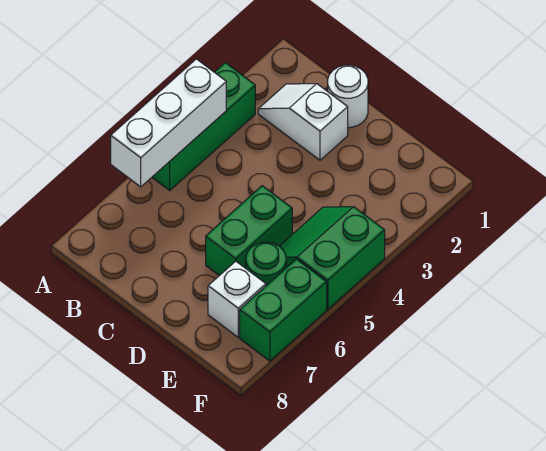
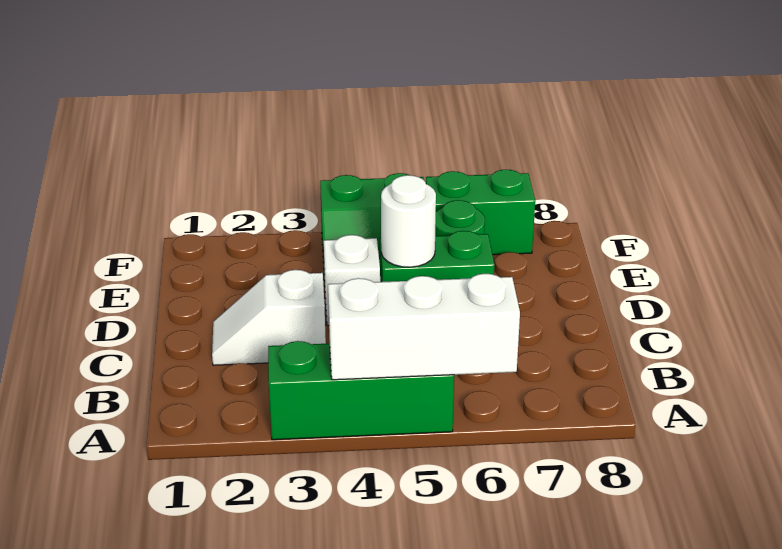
white slope B2:C2 level 1 top C -> white slope C2:C3 level 1 top 3
white round brick C1 level 1 -> white round brick D5 level 2
white brick E7 level 1 -> white brick D4 level 1

